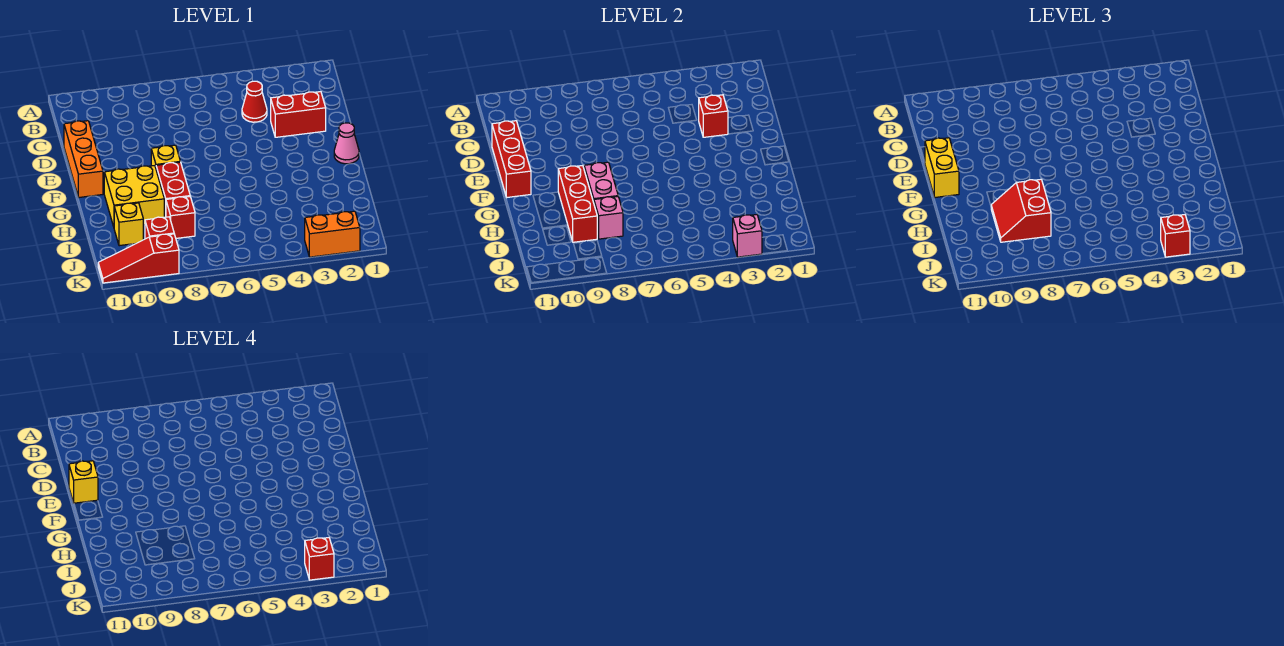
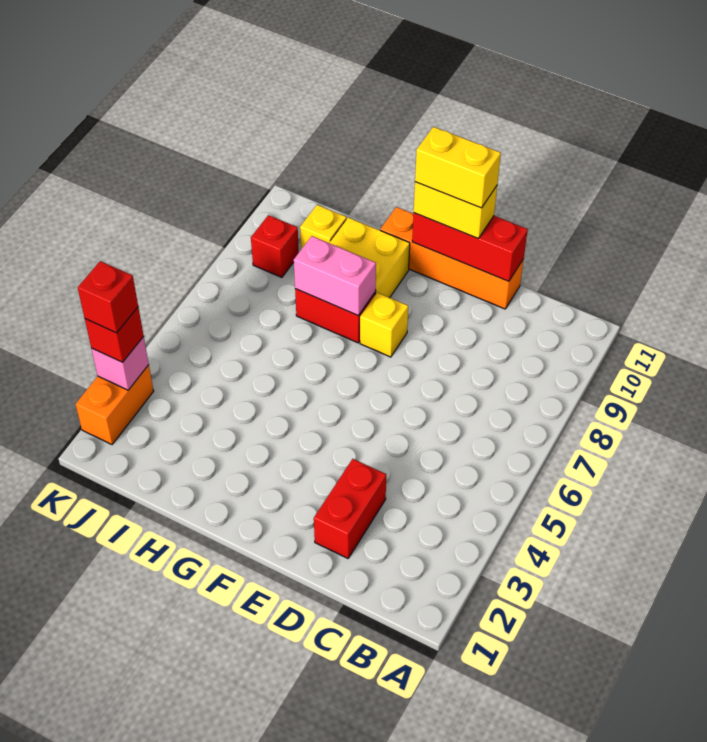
red cone C4 level 1 -> none
red brick D3 level 2 -> none
orange brick D11:F11 level 1 -> orange brick D11:G11 level 1
yellow brick E11 level 4 -> yellow brick E11:F11 level 4
pink cone F1 level 1 -> none
red brick G9:I9 level 2 -> none
red slope H8:I9 level 3 top 8 -> none
red brick I8 level 1 -> none
pink brick I8 level 2 -> none
red slope K9:K11 level 1 top 9 -> none

